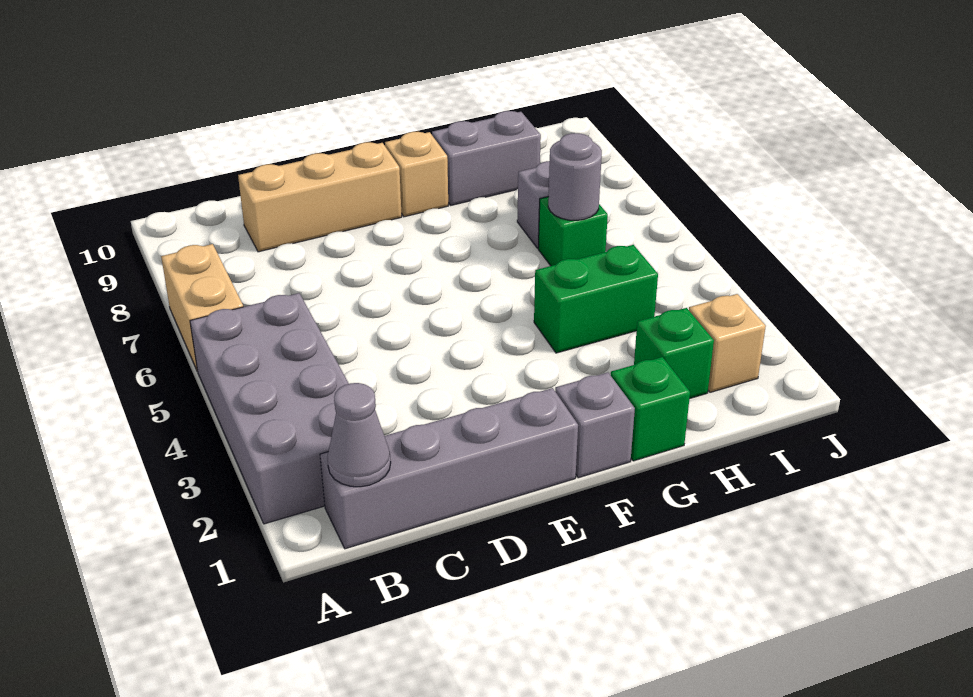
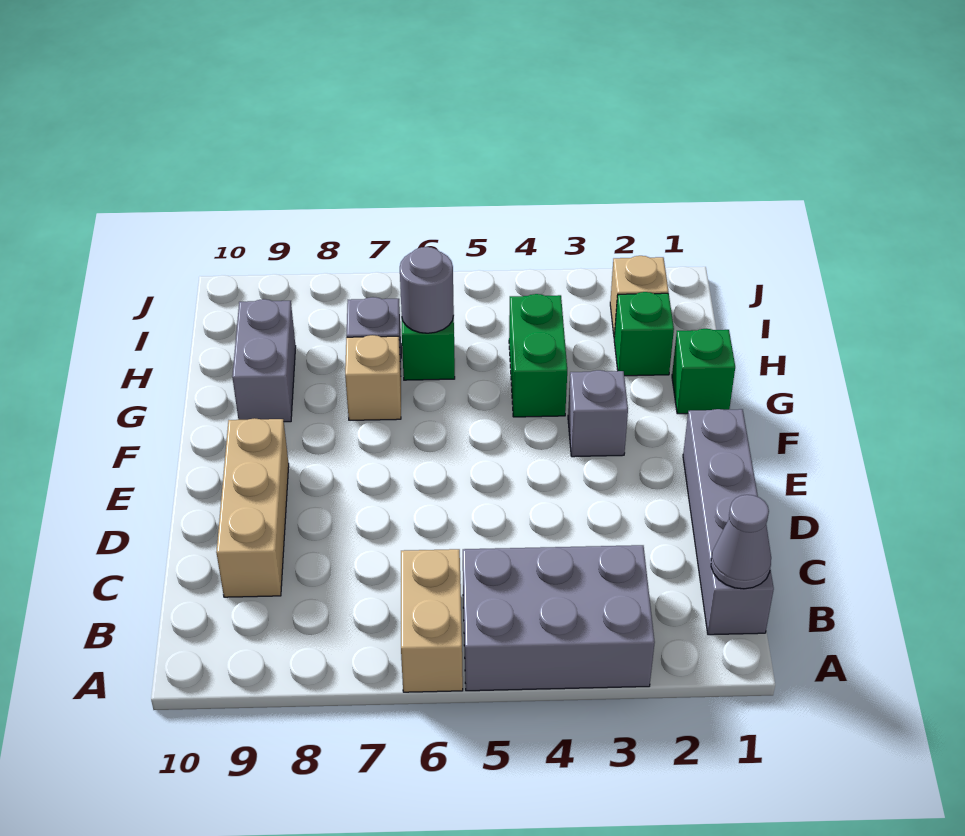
grey brick A2:B5 level 1 -> grey brick A3:B5 level 1
tan brick A6:A7 level 1 -> tan brick A6:B6 level 1
grey brick F1 level 1 -> grey brick F3 level 1
tan brick F9 level 1 -> tan brick G7 level 1

